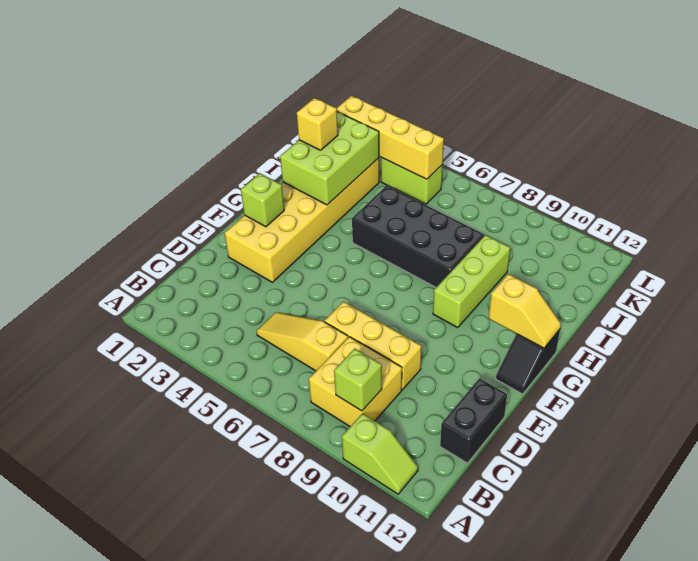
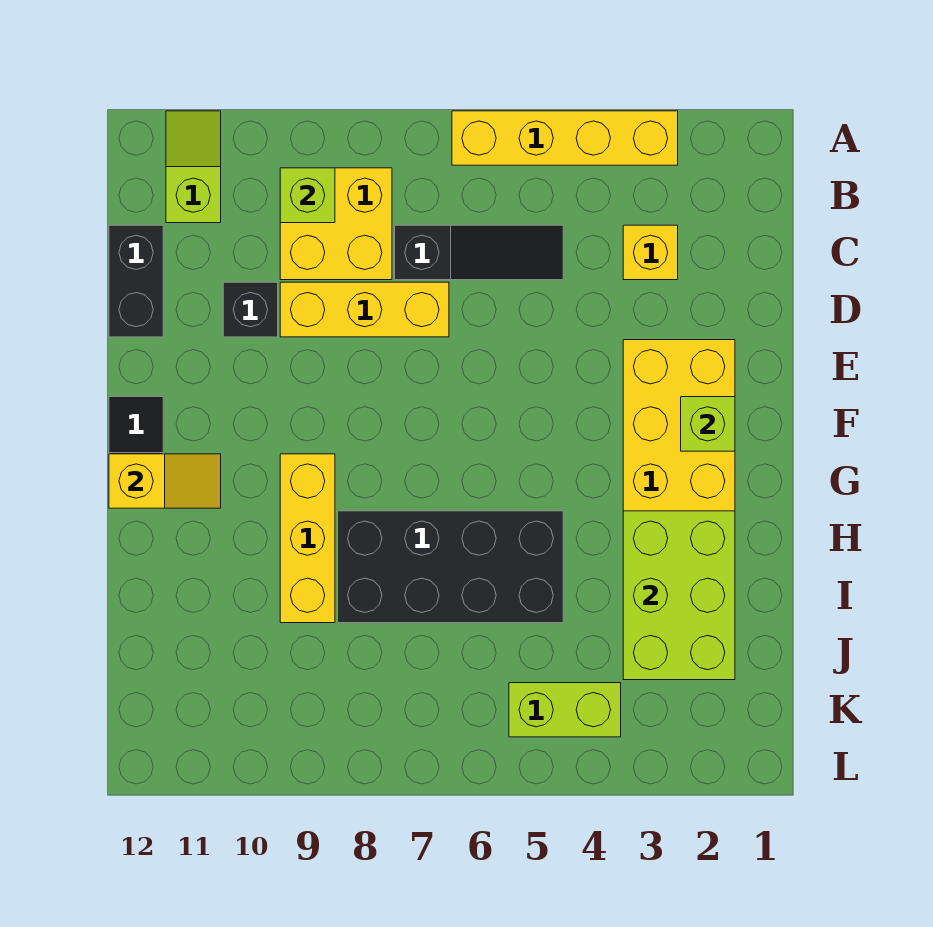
lime slope A10:A11 level 1 top 10 -> lime slope A11:B11 level 1 top B
yellow slope C5:C7 level 1 top 7 -> black slope C5:C7 level 1 top 7
none -> black brick D10 level 1
lime brick G9:I9 level 1 -> yellow brick G9:I9 level 1
yellow slope G11:G12 level 2 top 11 -> yellow slope G11:G12 level 2 top 12
yellow brick I2 level 3 -> yellow brick C3 level 1
yellow brick K2:K5 level 2 -> yellow brick A3:A6 level 1

